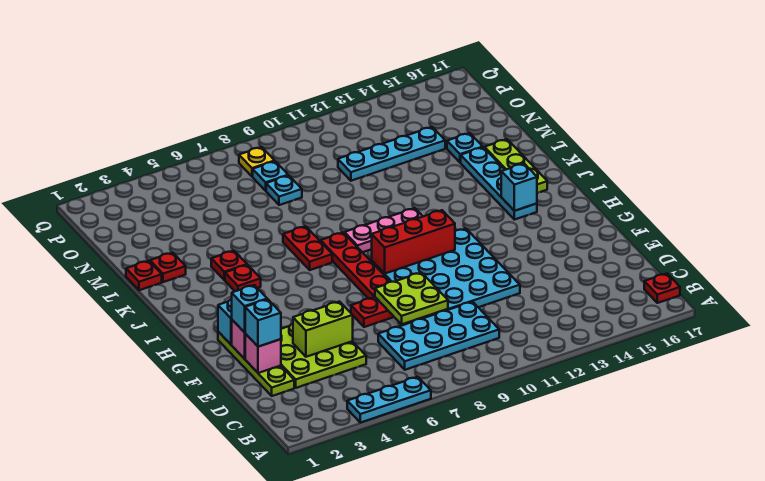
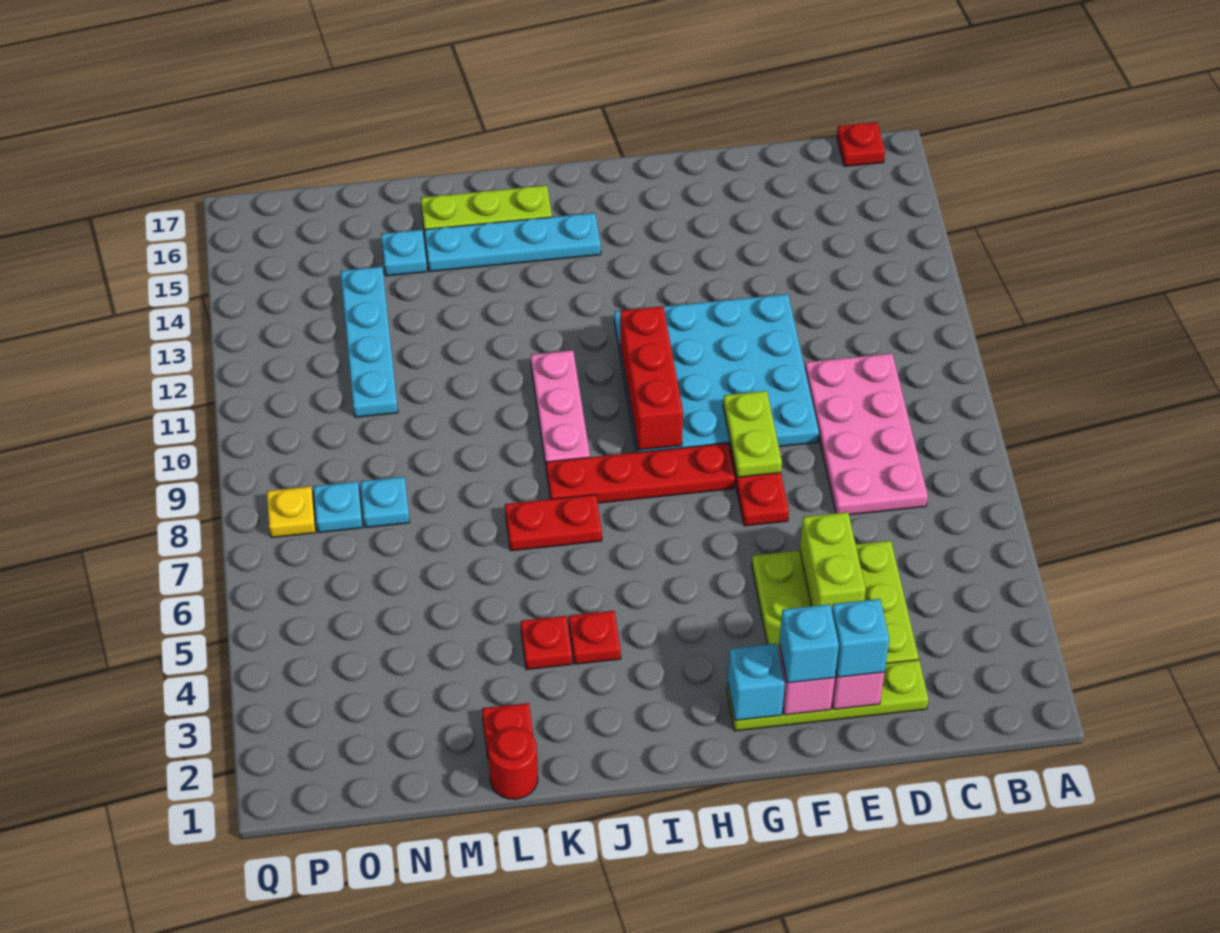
cyan plate A4:A6 level 1 -> none
cyan plate C7:D10 level 1 -> pink plate C7:D10 level 1
lime plate E8:F9 level 2 -> lime plate F8:F9 level 2
cyan brick I15 level 2 -> none
red plate L1 level 1 -> red round brick L1 level 1

